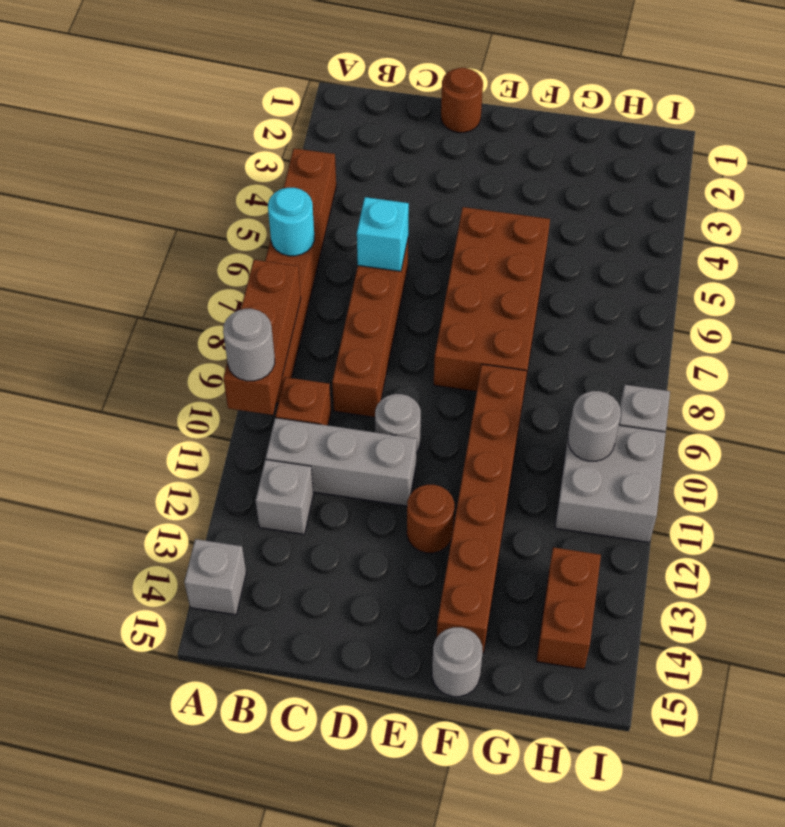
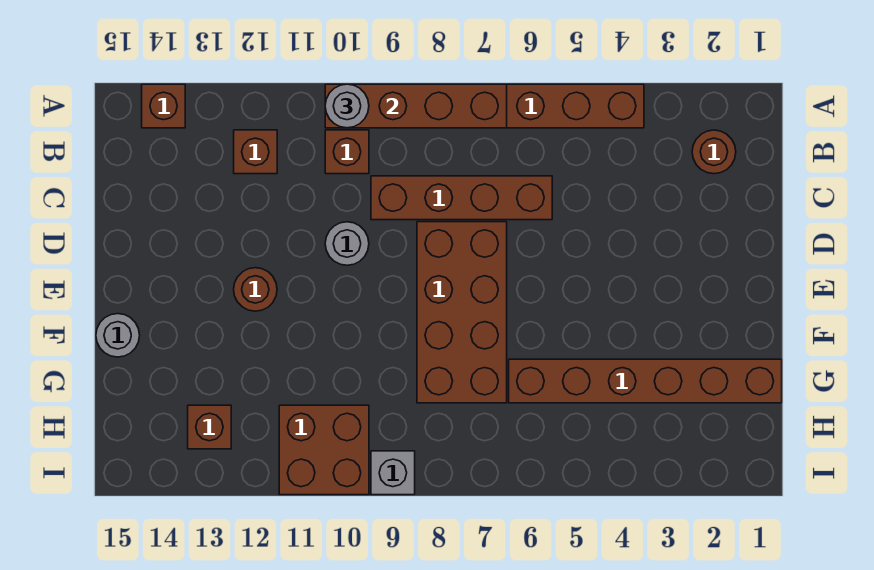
cyan round brick A6 level 2 -> none
brown brick A8:A10 level 2 -> brown brick A7:A10 level 2
grey brick A14 level 1 -> brown brick A14 level 1
grey brick B11:D11 level 1 -> none
grey brick B12 level 1 -> brown brick B12 level 1
cyan brick C6 level 2 -> none
brown round brick D1 level 1 -> brown round brick B2 level 1
brown brick E5:F8 level 1 -> brown brick D7:G8 level 1
brown brick F9:F14 level 1 -> brown brick G1:G6 level 1
grey brick H10:I11 level 1 -> brown brick H10:I11 level 1
grey round brick H10 level 2 -> none
brown brick H13:H14 level 1 -> brown brick H13 level 1

